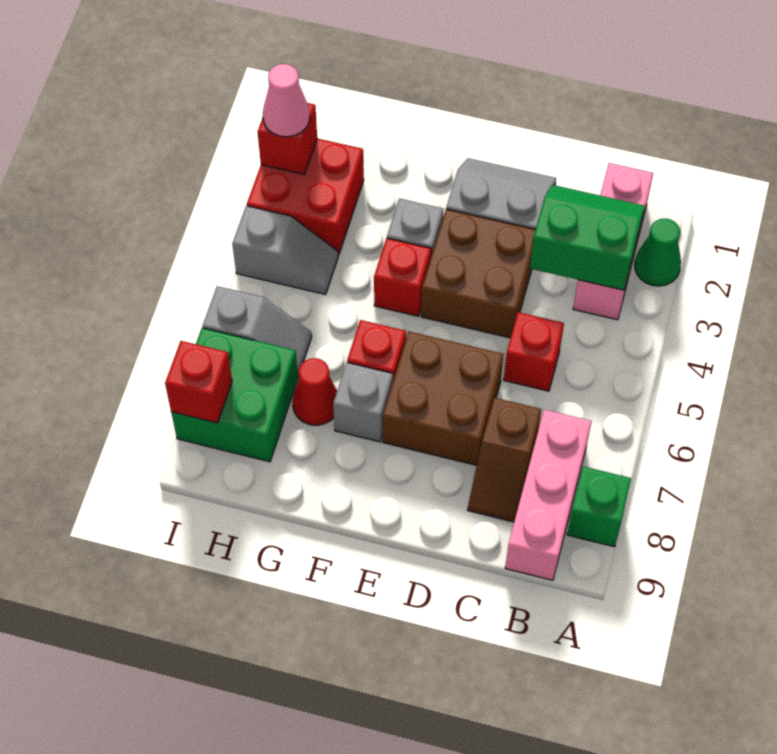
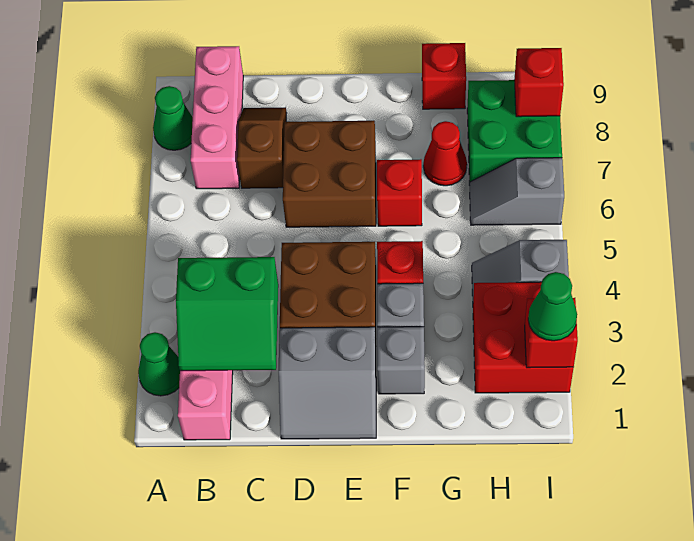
green brick A8 level 1 -> green cone A8 level 1
red brick C5 level 1 -> red brick G9 level 1
grey brick F7 level 1 -> grey brick F2 level 1
pink cone I2 level 3 -> green cone I2 level 3

